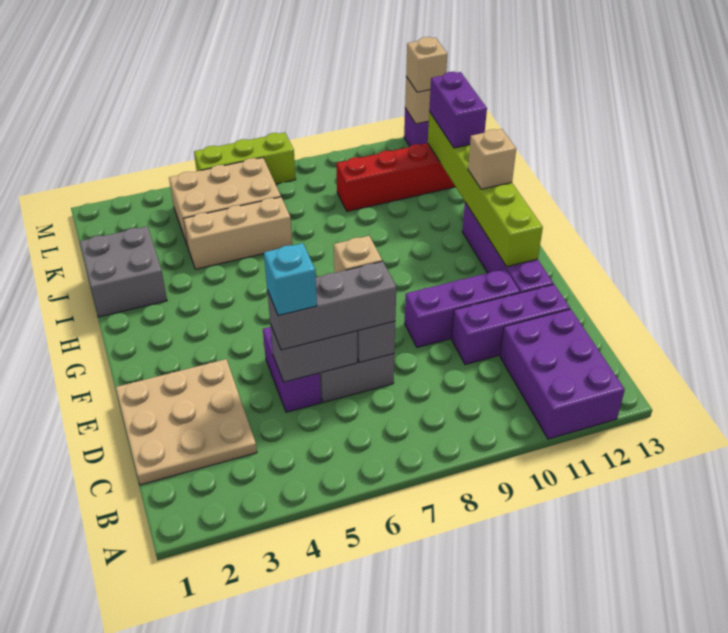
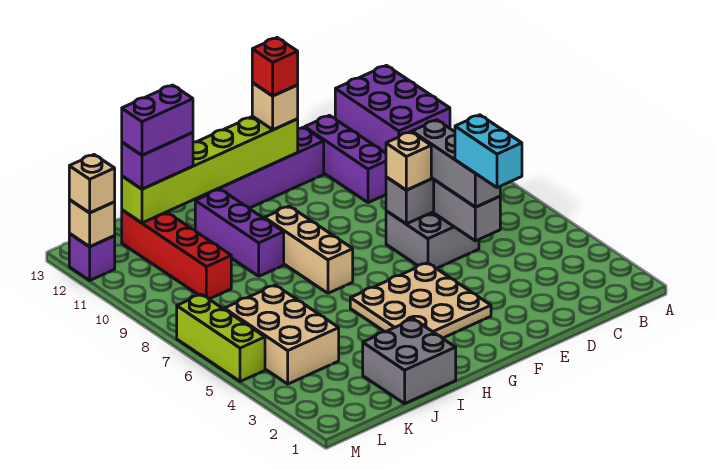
purple brick A11:C12 level 1 -> purple brick A11:B13 level 1
tan plate C1:E3 level 1 -> tan plate F3:H5 level 1
purple brick D5:E5 level 1 -> purple brick J12:K12 level 4
cyan brick D5 level 4 -> cyan brick D4:D5 level 4
purple brick E9:E11 level 1 -> purple brick I9:I11 level 1
none -> red brick F12 level 4
tan brick H12 level 3 -> tan brick F12 level 3
tan brick J4:J6 level 1 -> tan brick H7:H9 level 1

